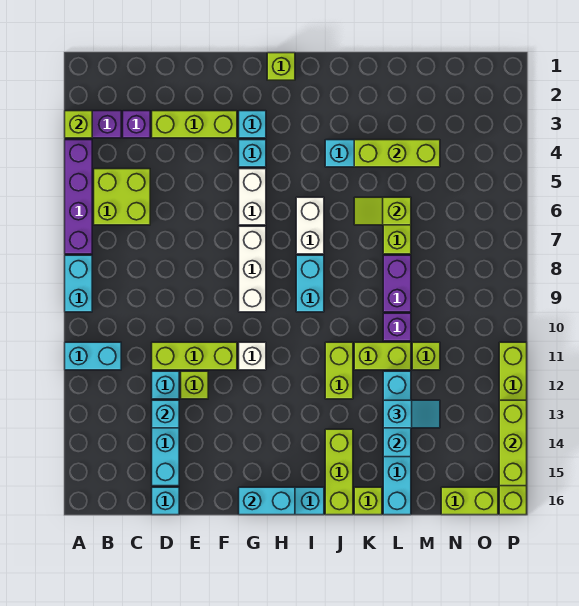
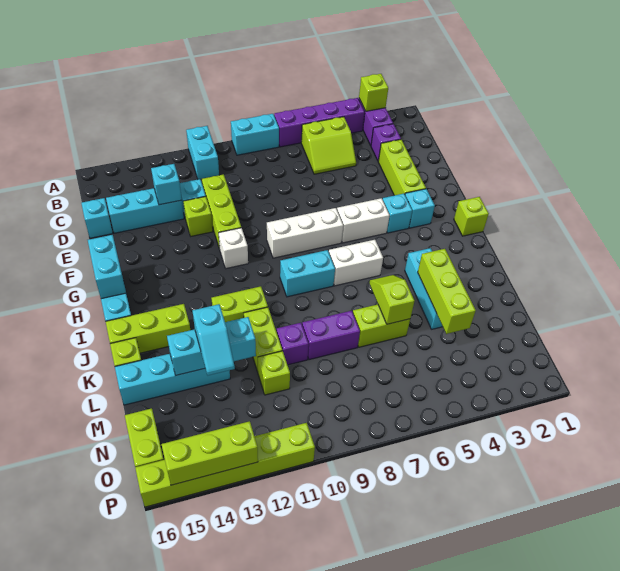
lime brick B5:C6 level 1 -> lime slope B5:C6 level 1 top B

